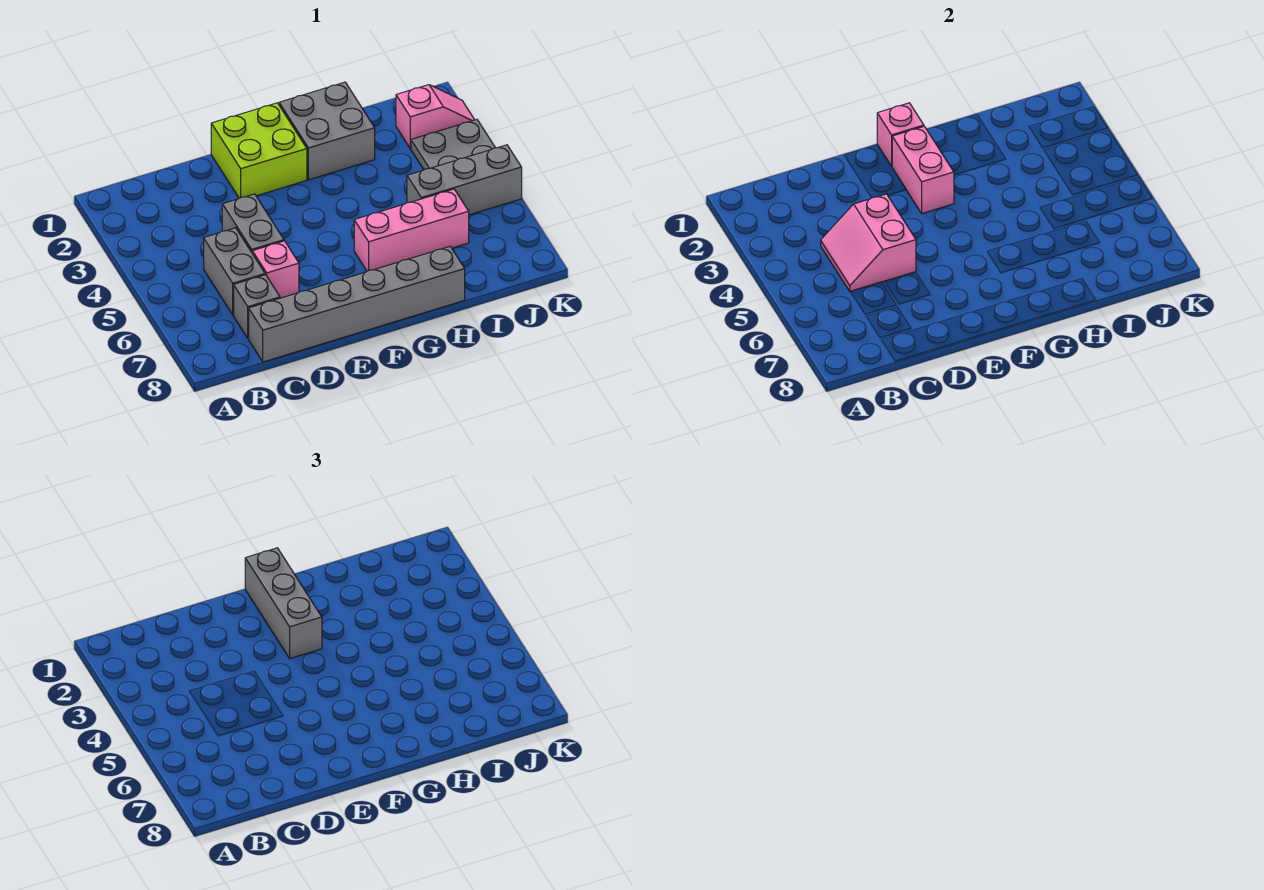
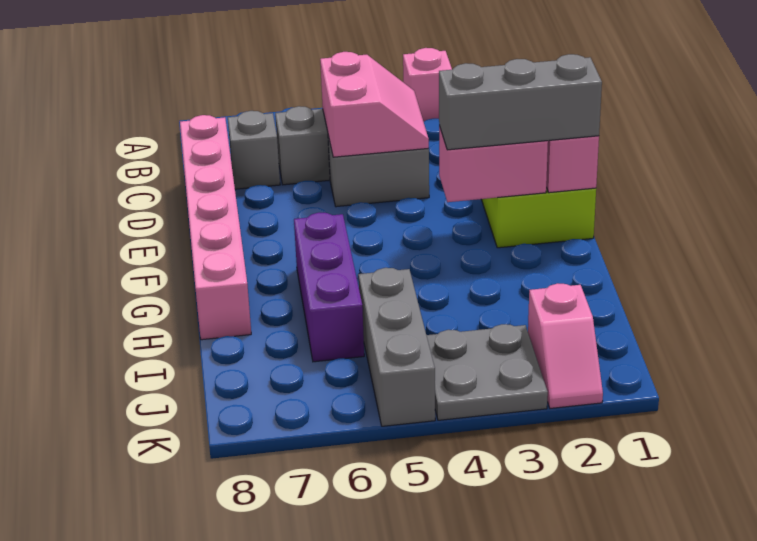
pink slope C4:D5 level 2 top D -> pink slope C4:D5 level 2 top 5
grey brick C8:H8 level 1 -> pink brick C8:H8 level 1
pink brick D6 level 1 -> pink brick A3 level 1
grey brick G1:H2 level 1 -> none
pink brick G6:I6 level 1 -> purple brick G6:I6 level 1

